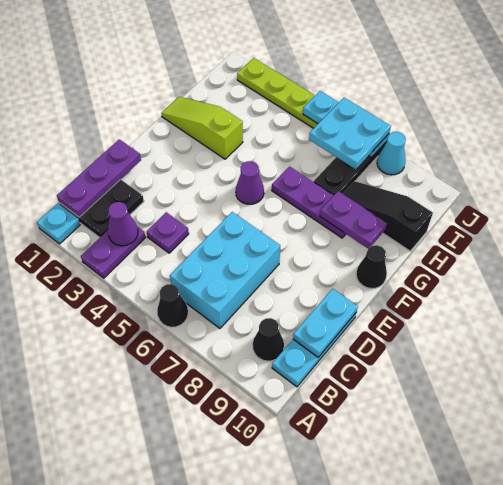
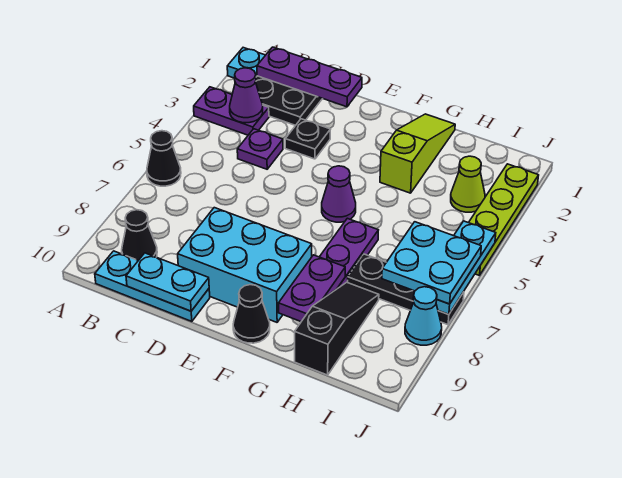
cyan brick B6:D7 level 1 -> cyan brick D8:F9 level 1
none -> black plate D3 level 1
none -> lime cone I3 level 1

